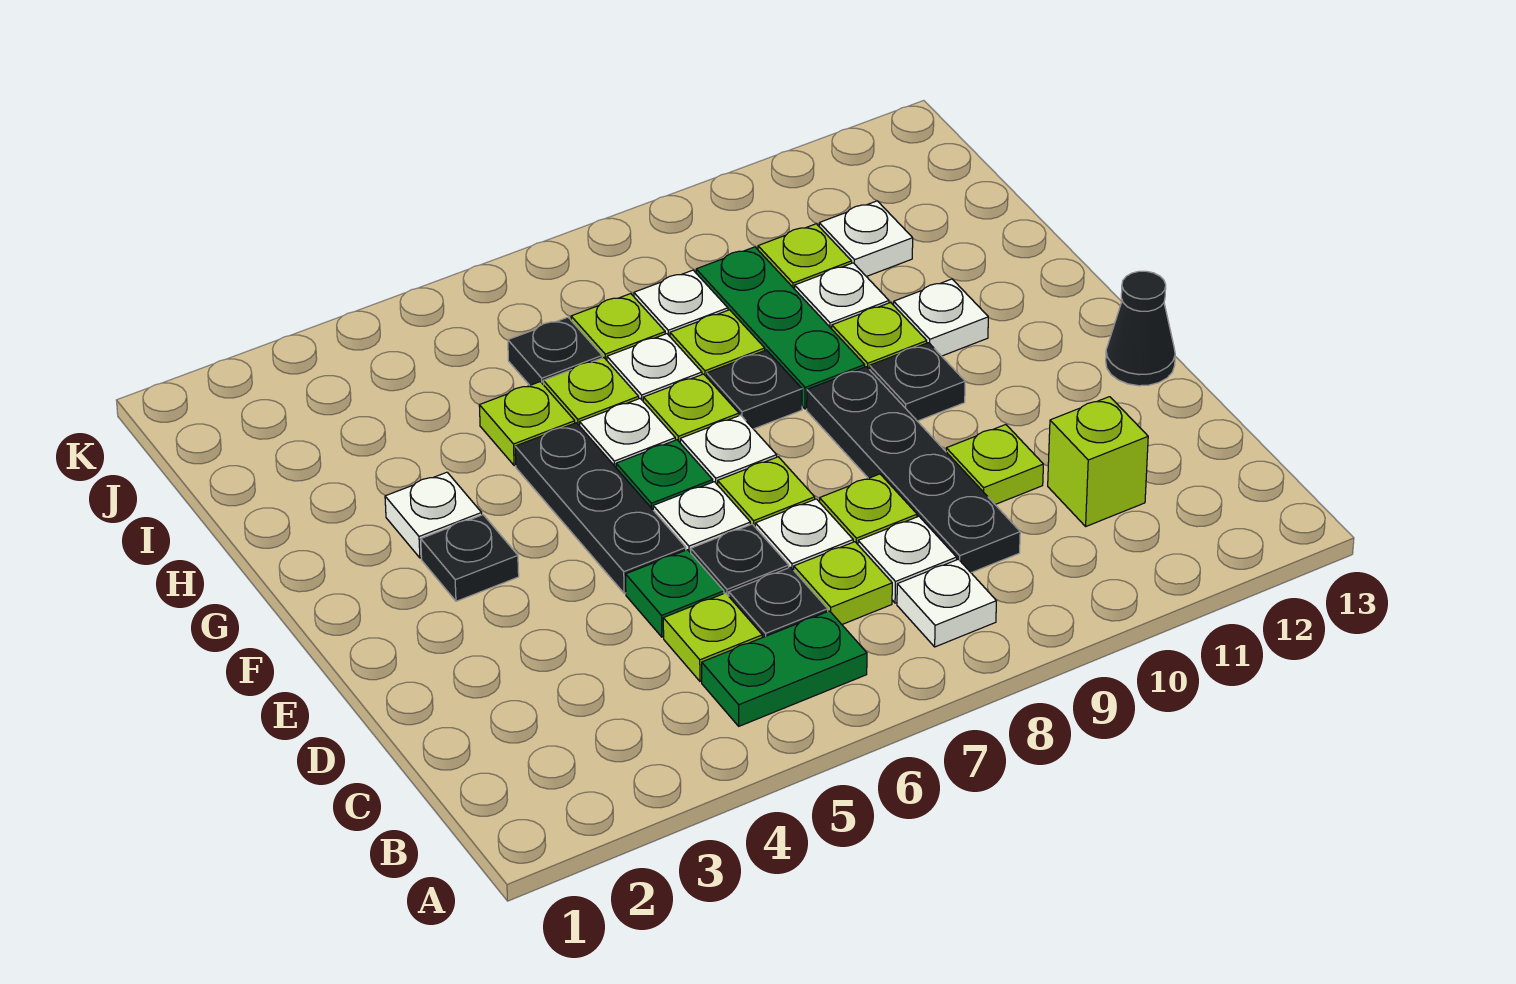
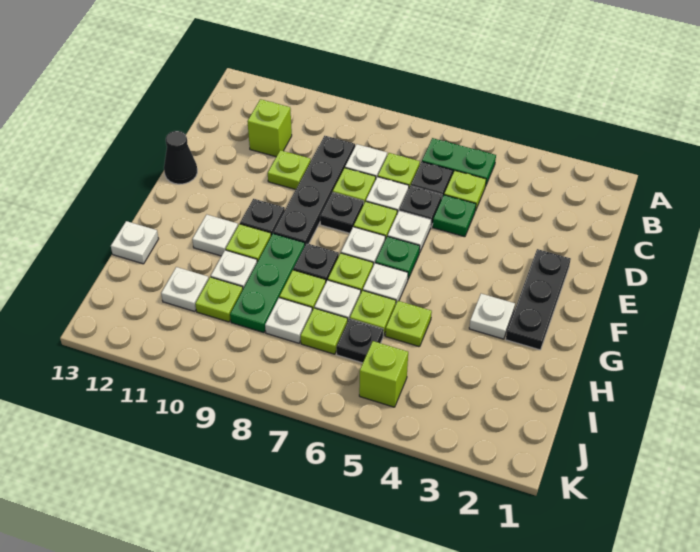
white plate B8 level 1 -> white plate H13 level 1
black plate E5:G5 level 1 -> black plate E2:G2 level 1
black plate F3 level 1 -> black plate E8 level 1
none -> lime brick J5 level 1

